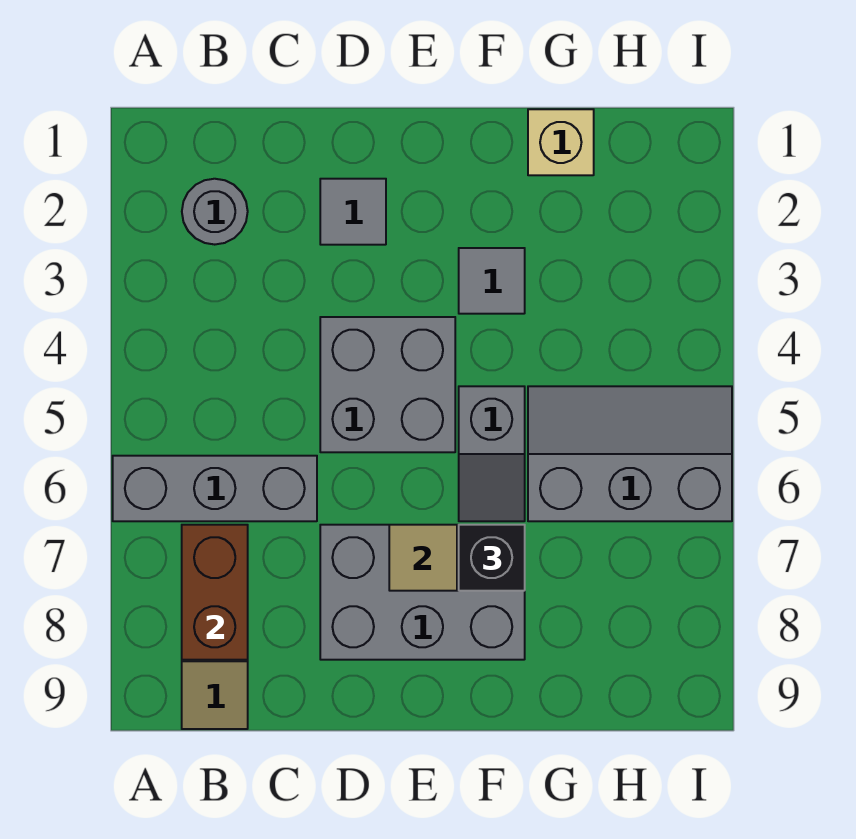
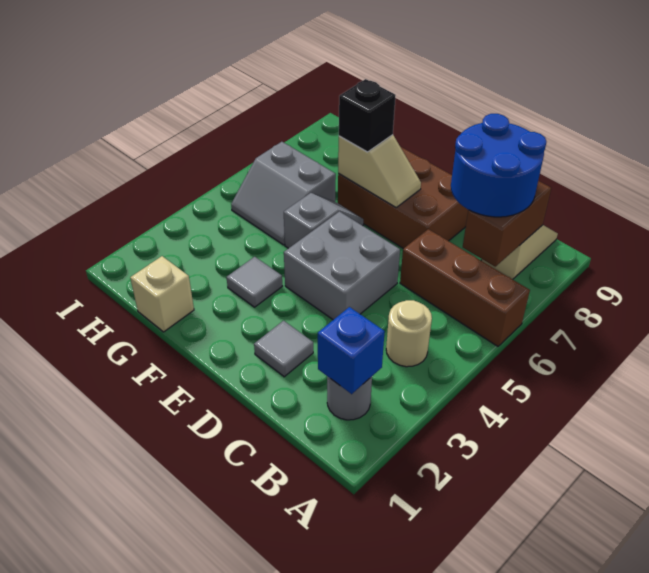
grey brick A6:C6 level 1 -> brown brick A6:C6 level 1
none -> blue brick B2 level 2
none -> tan round brick B4 level 1
none -> blue round brick B7:C8 level 3
grey brick D7:F8 level 1 -> brown brick D7:F8 level 1
grey slope G5:I6 level 1 top 6 -> grey slope G5:H6 level 1 top 6

